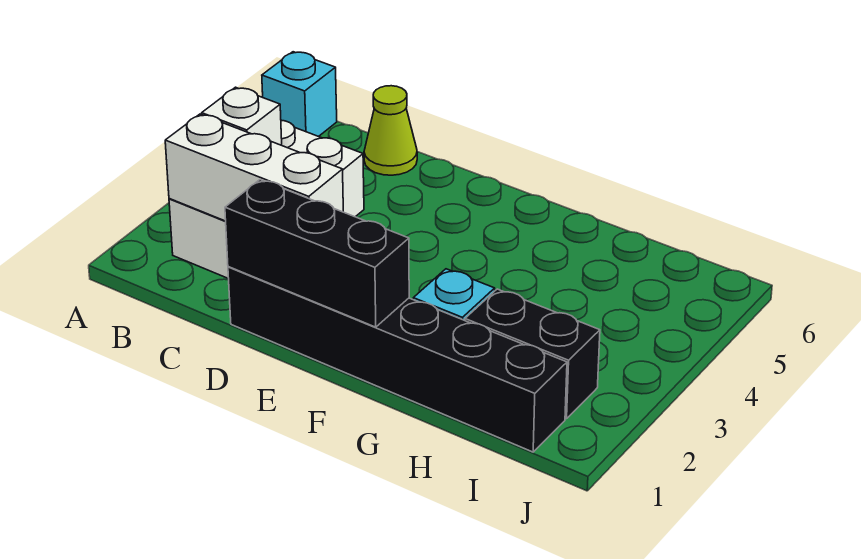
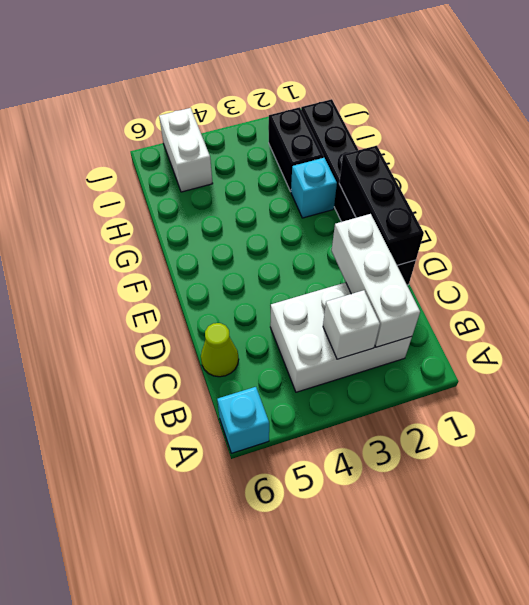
none -> white brick I5:J5 level 1

